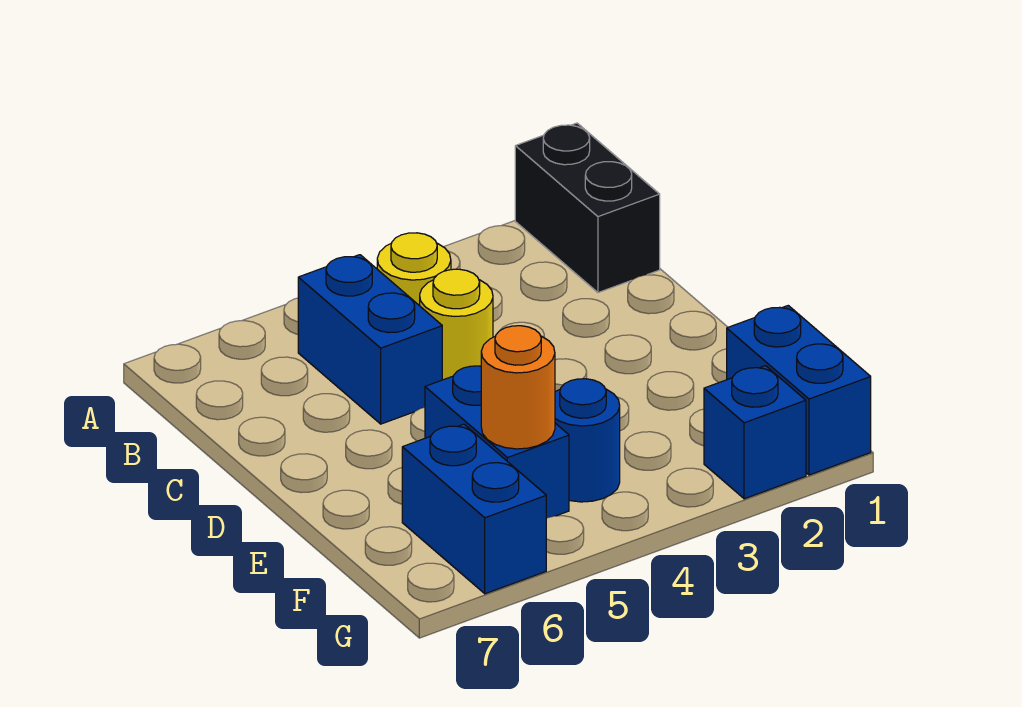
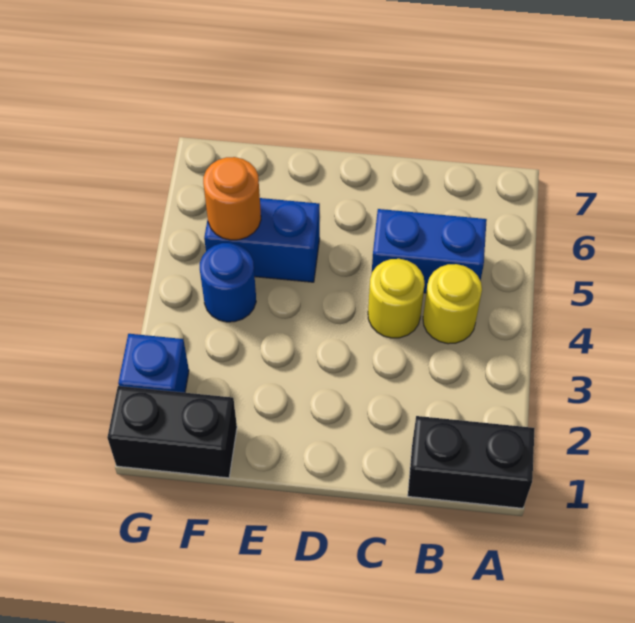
blue brick F1:G1 level 1 -> black brick F1:G1 level 1
blue brick F6:G6 level 1 -> none

